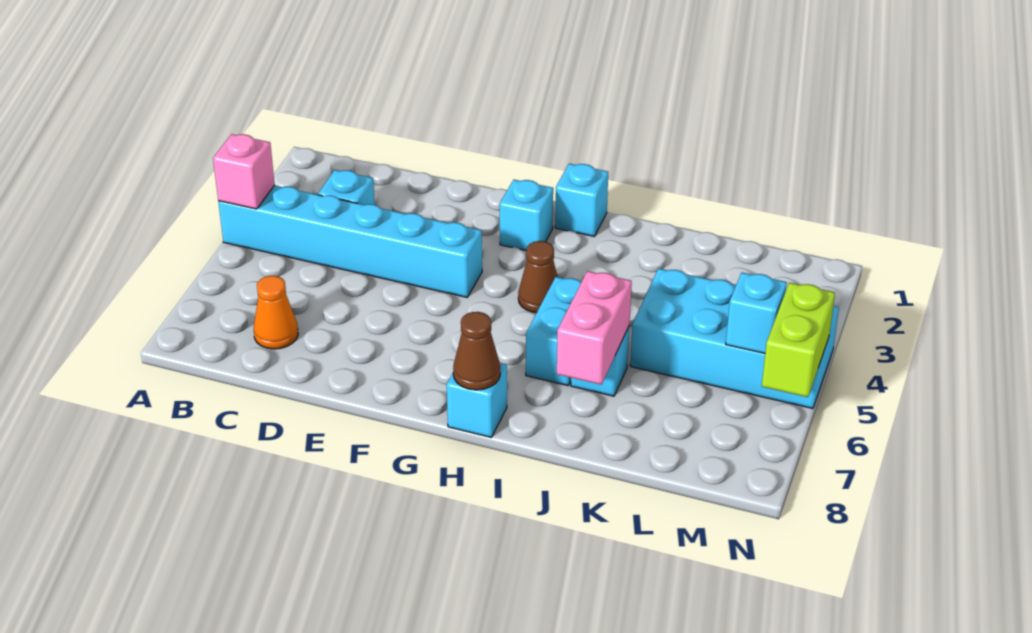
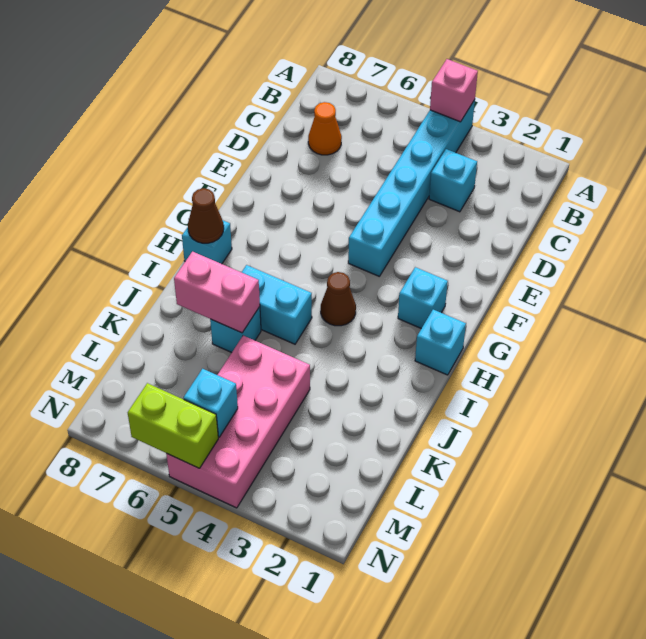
cyan brick K4:N5 level 1 -> pink brick K4:N5 level 1

